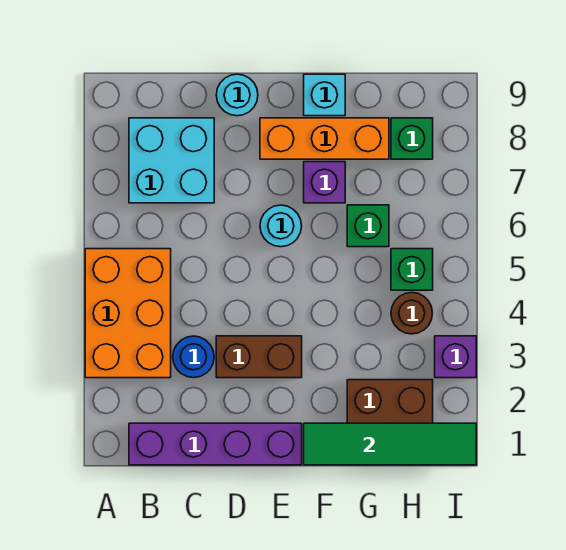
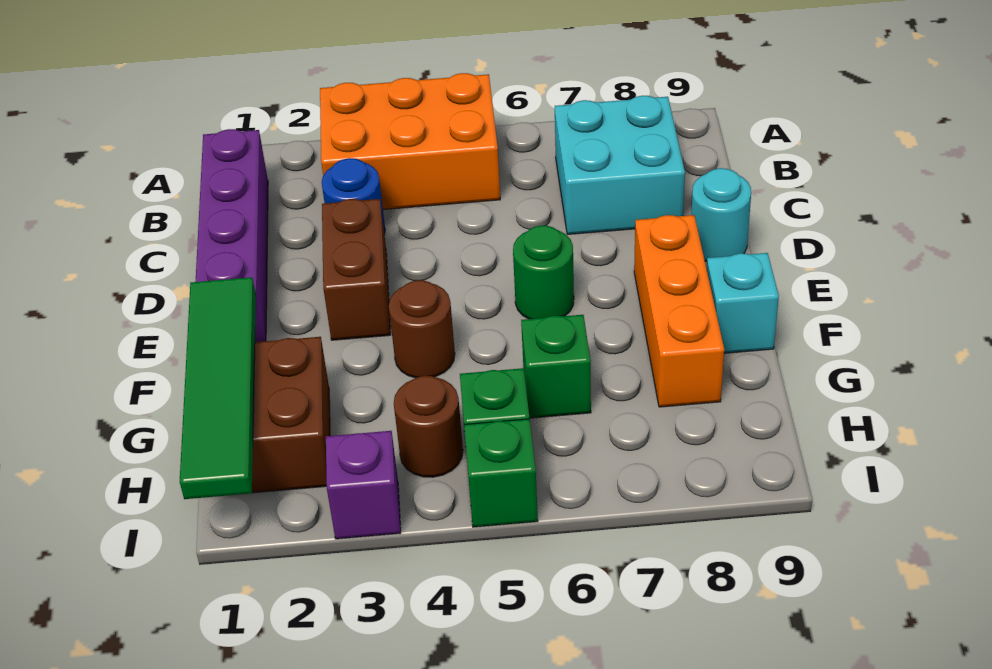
cyan round brick E6 level 1 -> green round brick E6 level 1
none -> brown round brick F4 level 1
purple brick F7 level 1 -> none
green brick H8 level 1 -> green brick I5 level 1

